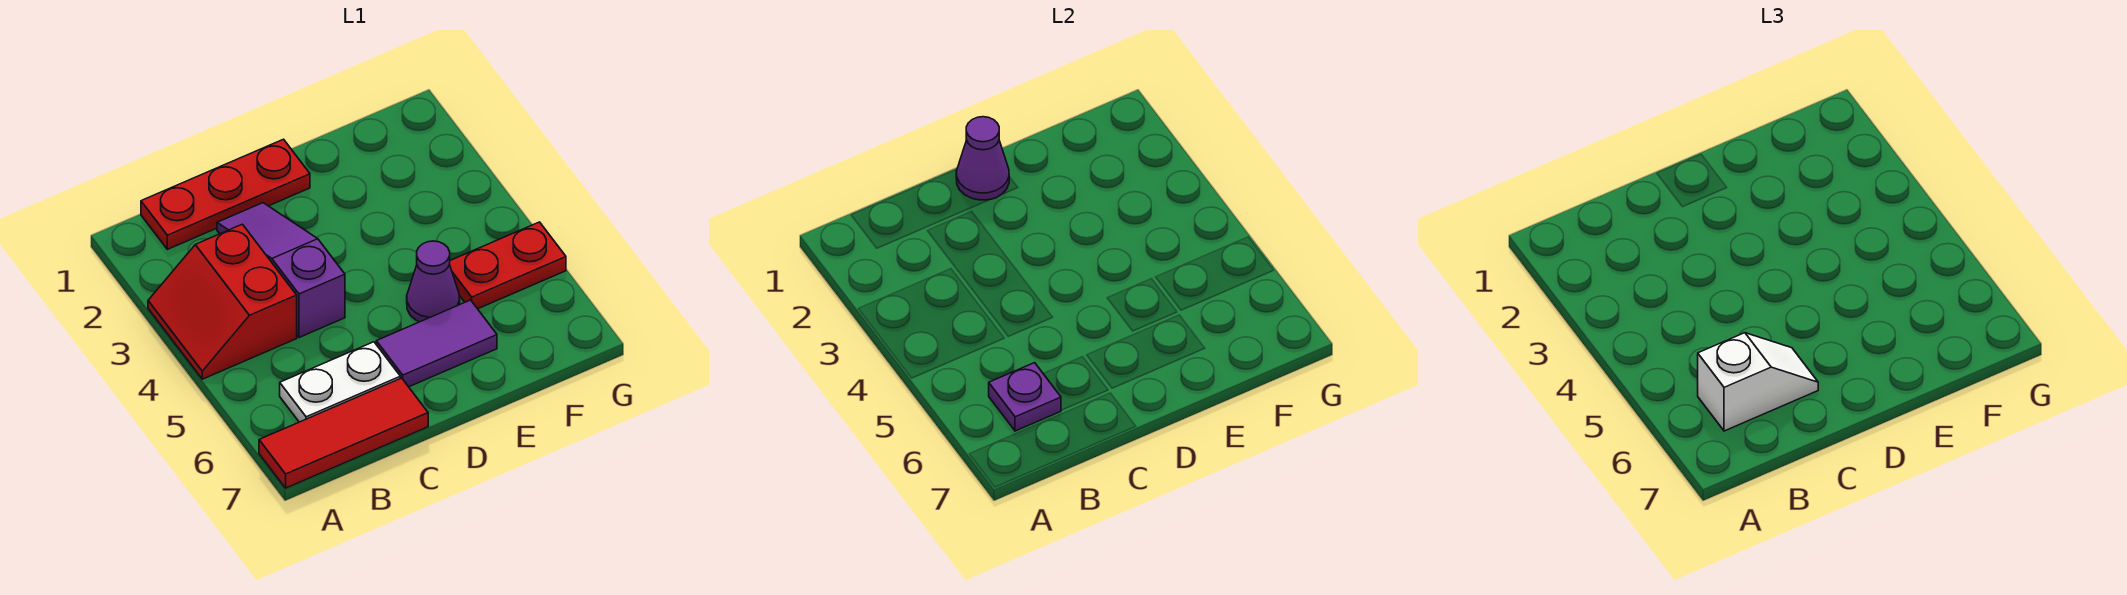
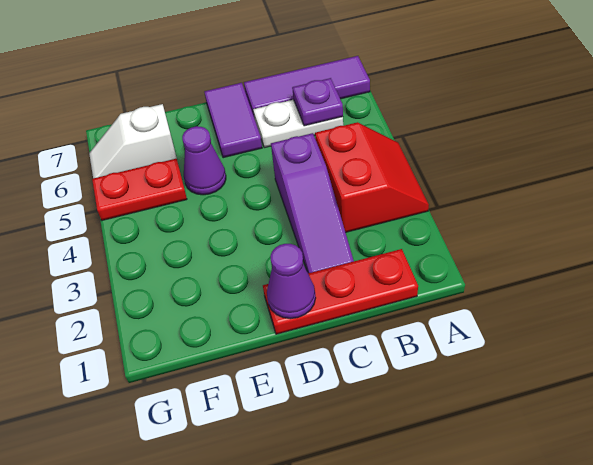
red tile A7:C7 level 1 -> purple tile A7:C7 level 1
white slope B6:C6 level 3 top B -> white slope F6:G6 level 1 top F
purple tile D6:E6 level 1 -> purple tile D6:D7 level 1

